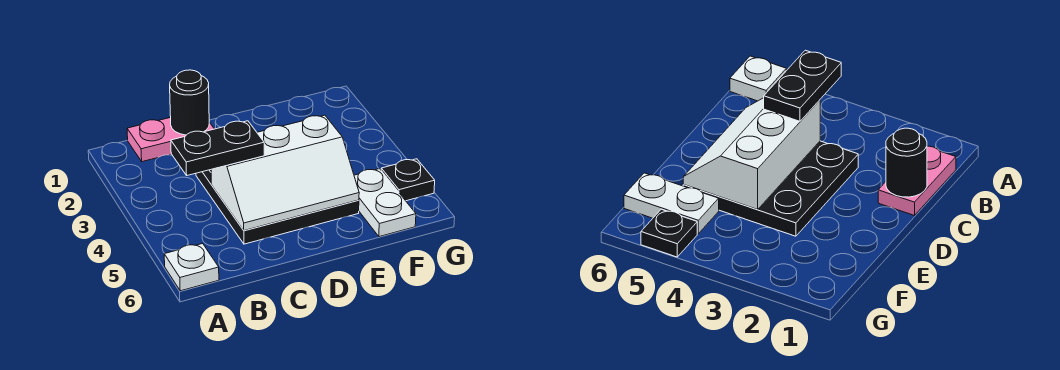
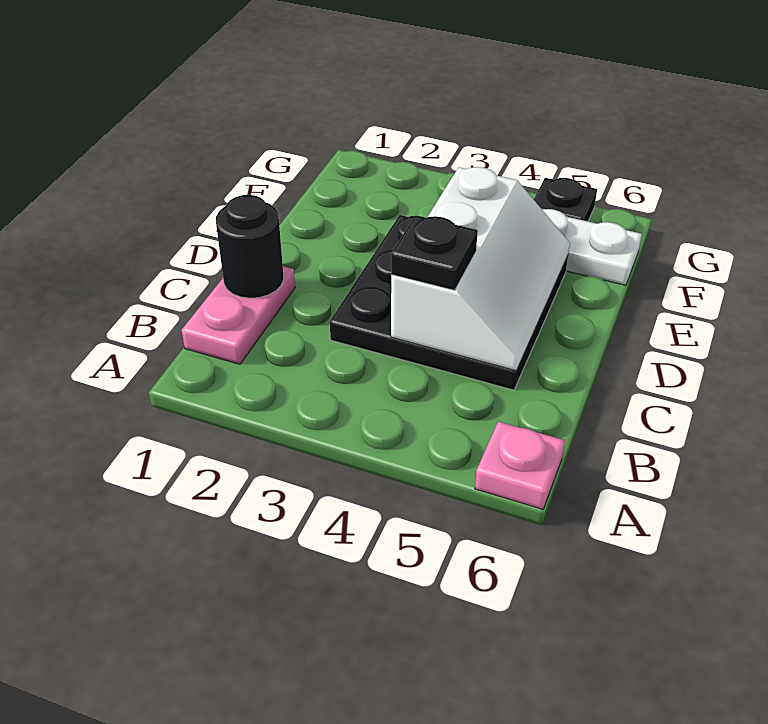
white plate A6 level 1 -> pink plate A6 level 1
black plate B4:C4 level 3 -> black plate C4 level 3

